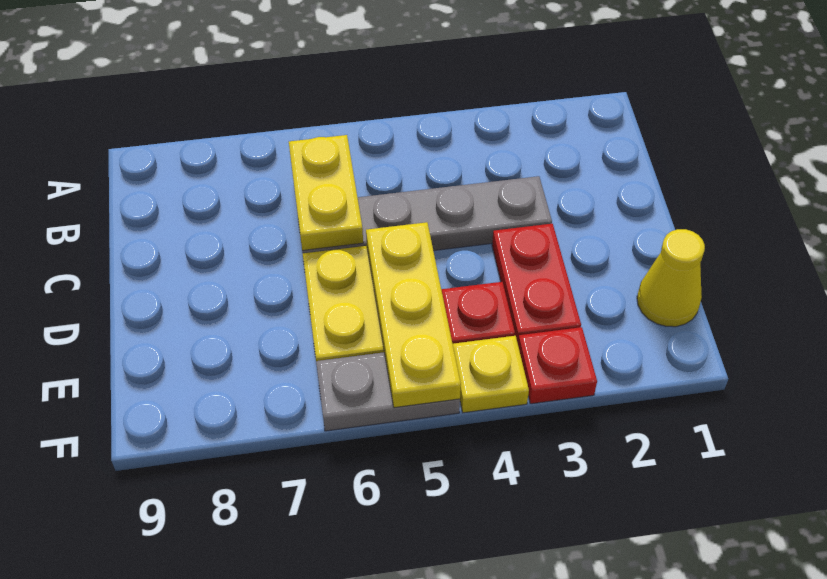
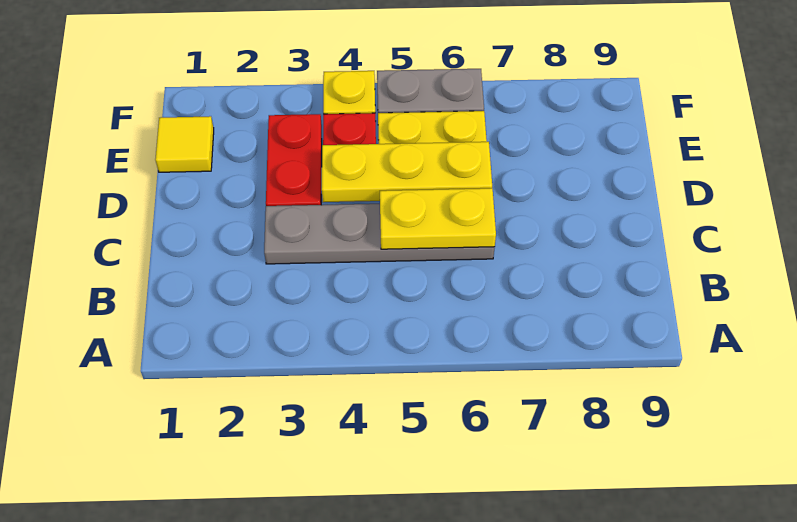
yellow plate B6:C6 level 2 -> yellow plate C5:C6 level 2
yellow plate D5:F5 level 2 -> yellow plate D4:D6 level 2
yellow cone E1 level 1 -> yellow tile E1 level 1
red plate F3 level 1 -> none

